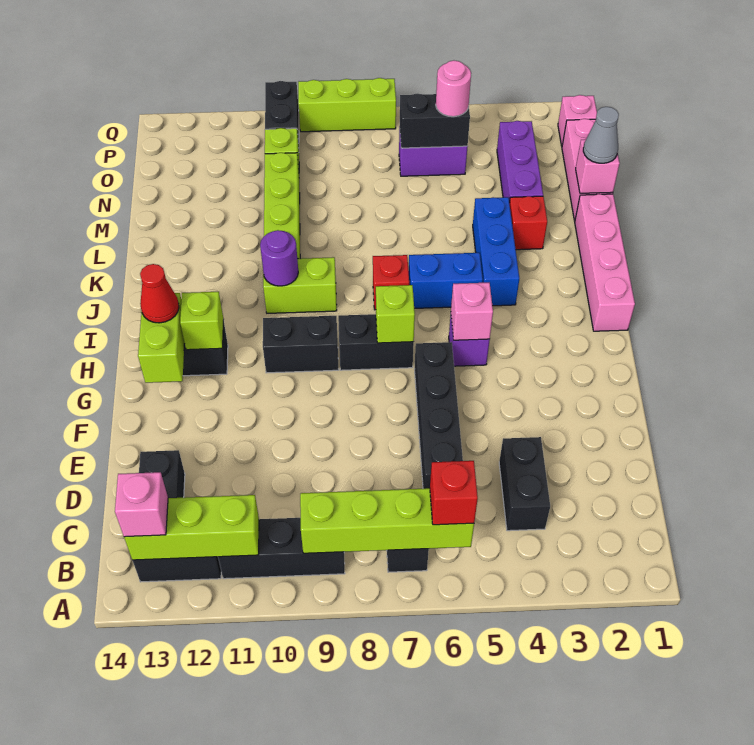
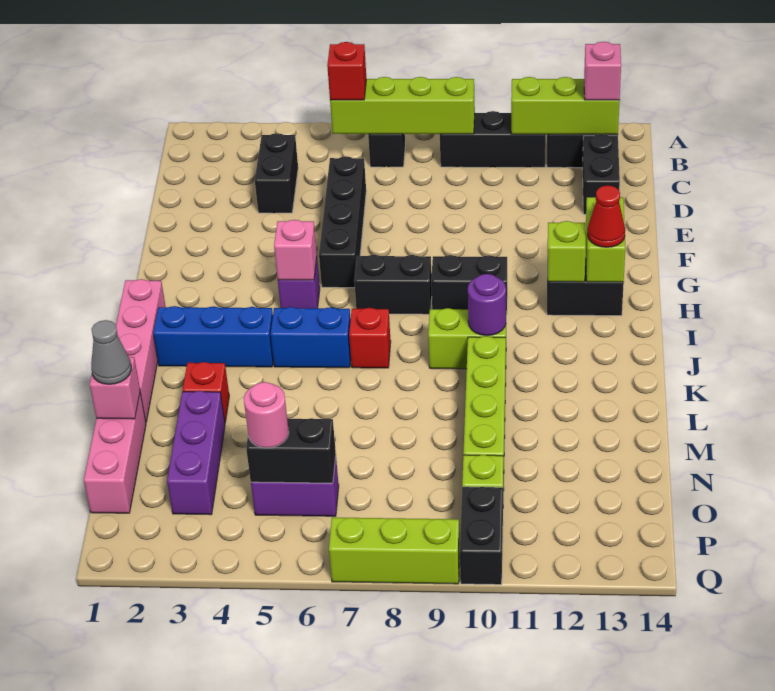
lime brick H7 level 2 -> none
blue brick J4:L4 level 1 -> blue brick J2:J4 level 1
pink brick P1 level 1 -> none

